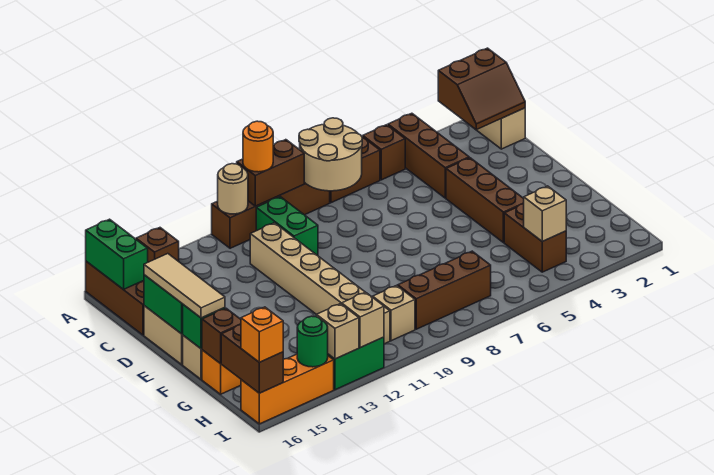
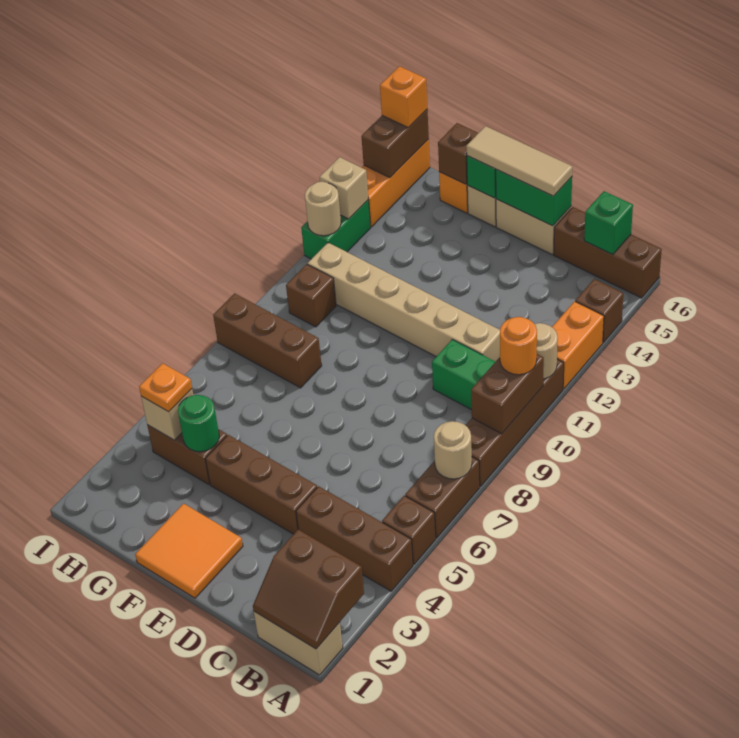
brown slope A1:B2 level 2 top A -> brown slope A1:B2 level 2 top 2
tan round brick A7:B8 level 2 -> tan round brick A7 level 2
none -> orange brick A12:A13 level 1
green brick A16:B16 level 2 -> green brick B16 level 2
none -> orange tile E1:F2 level 1
none -> orange plate H4 level 3
brown brick H7:H9 level 1 -> brown brick G8:I8 level 1
tan brick H10 level 1 -> brown brick H10 level 1
brown brick H16:I16 level 2 -> brown brick I15:I16 level 2
tan brick I12 level 2 -> tan round brick I12 level 2
green round brick I14 level 2 -> green round brick G4 level 2

